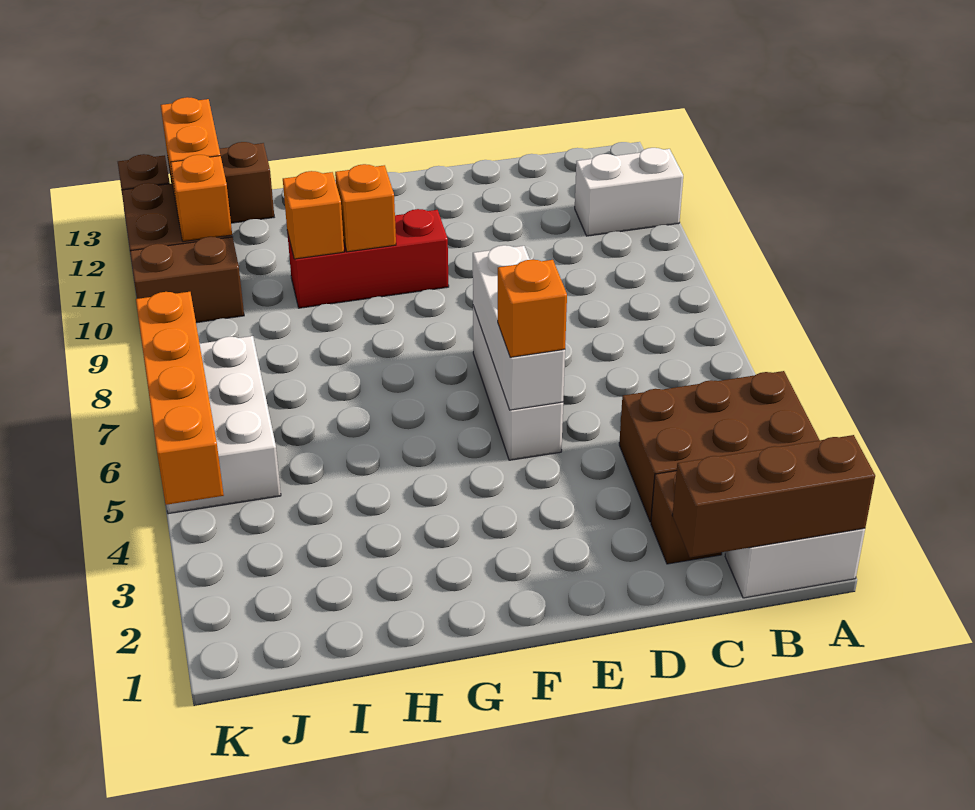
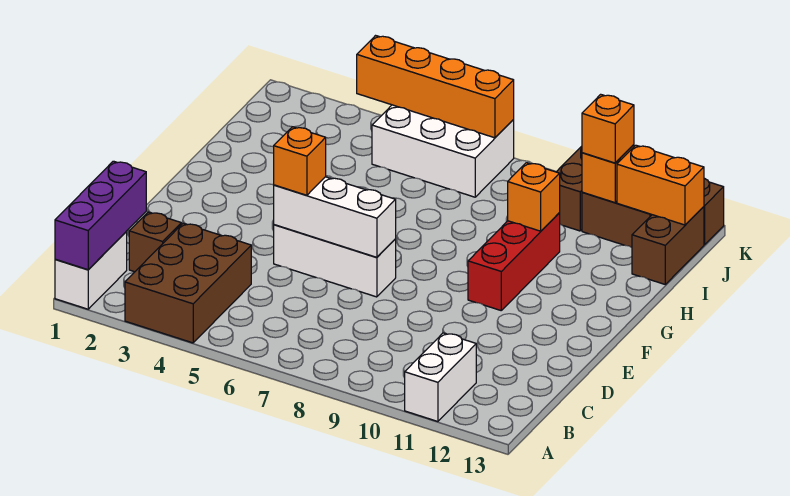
brown brick A1:C1 level 2 -> purple brick A1:C1 level 2
orange brick G10 level 2 -> orange brick J11 level 3

